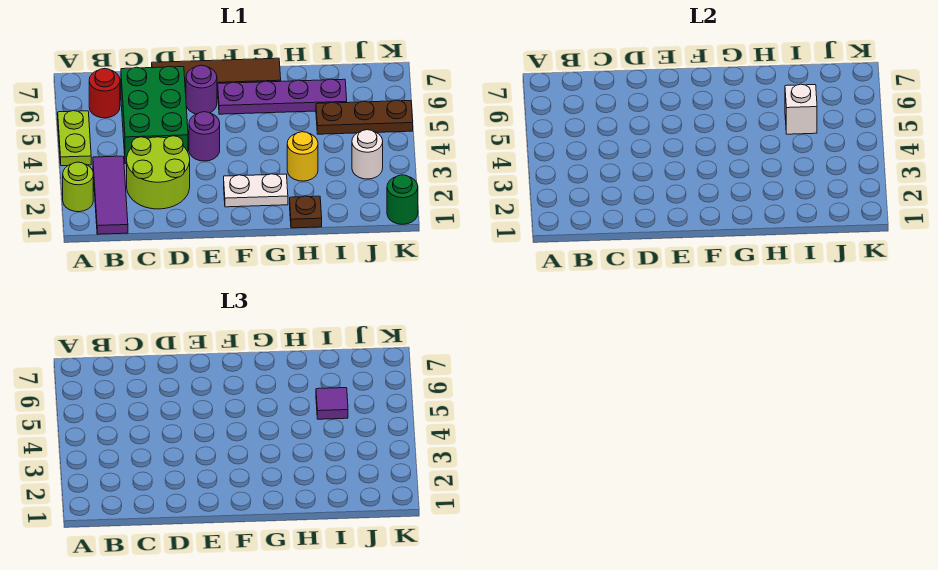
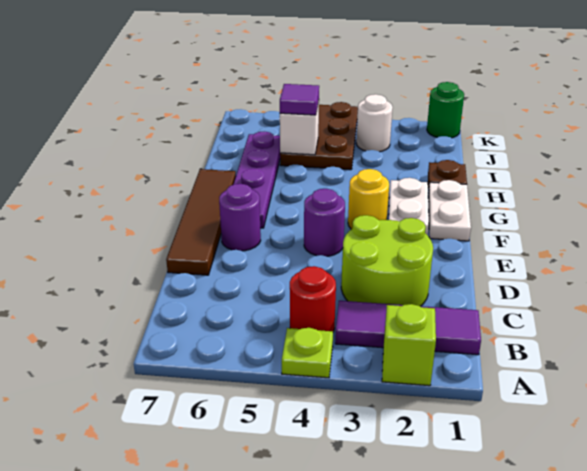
lime round brick A2 level 1 -> lime brick A2 level 1
lime plate A4:A5 level 1 -> lime plate A4 level 1
red round brick B6 level 1 -> red round brick B4 level 1
green brick C4:D6 level 1 -> none
none -> white plate F1:G1 level 1
yellow round brick H3 level 1 -> yellow round brick F3 level 1
brown plate I5:K5 level 1 -> brown plate I4:K5 level 1

